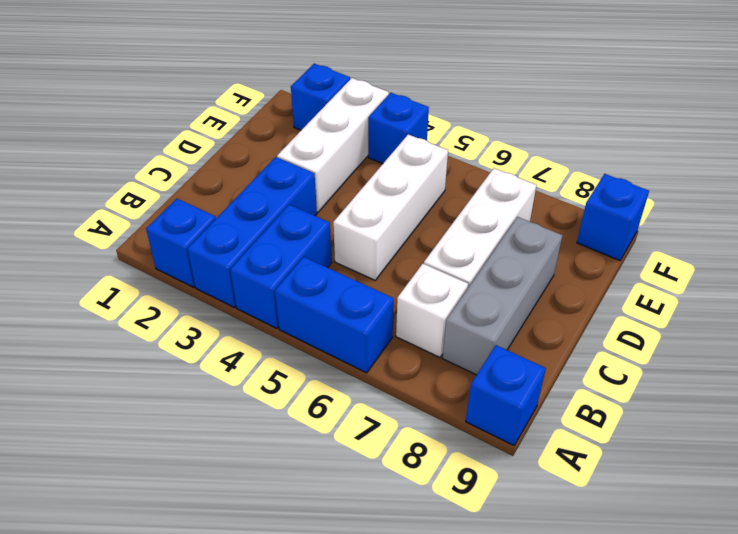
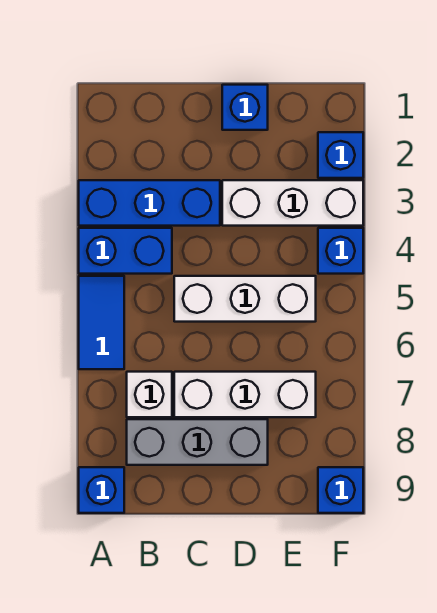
blue brick A2 level 1 -> blue brick D1 level 1
blue brick A5:A6 level 1 -> blue tile A5:A6 level 1

